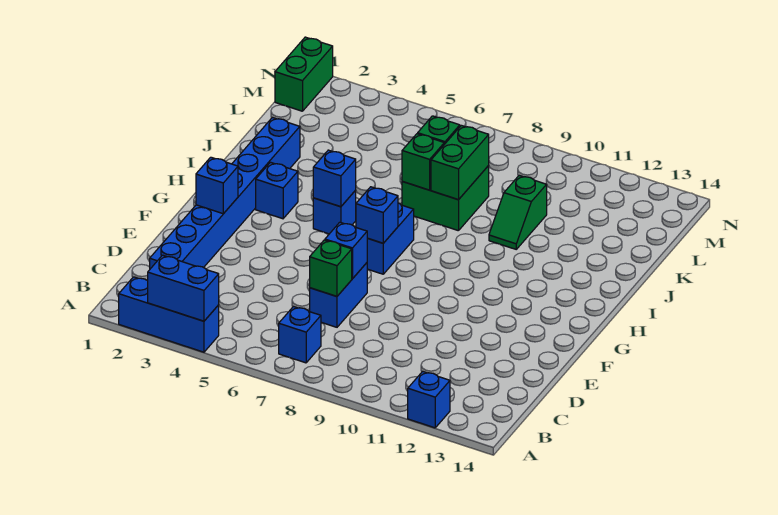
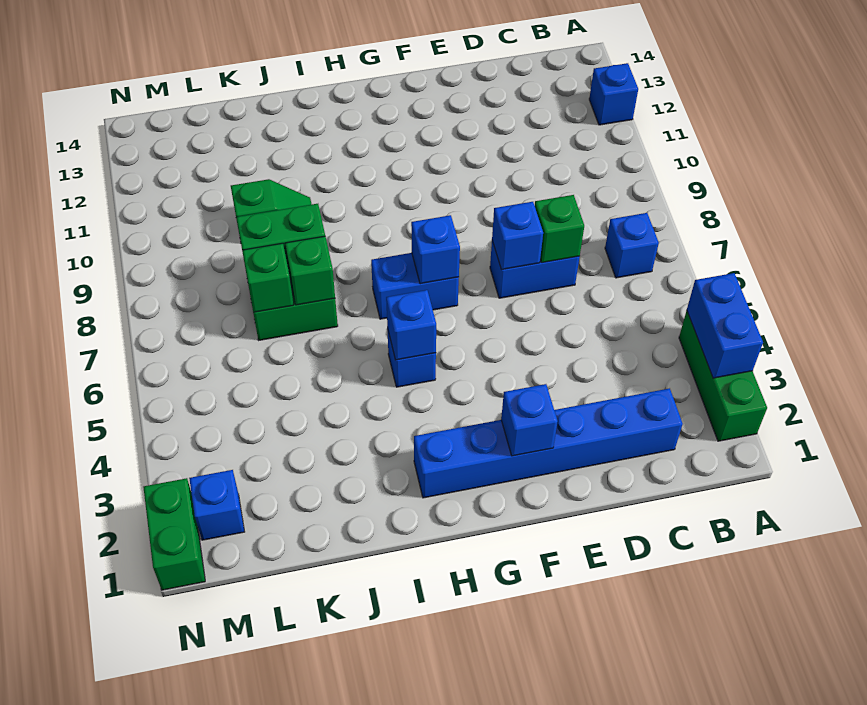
blue brick A2:A4 level 1 -> green brick A2:A4 level 1
blue brick C2:J2 level 1 -> blue brick C2:H2 level 1
blue brick H3 level 1 -> blue brick M2 level 1
green brick M1:N1 level 1 -> green brick N1:N2 level 1

